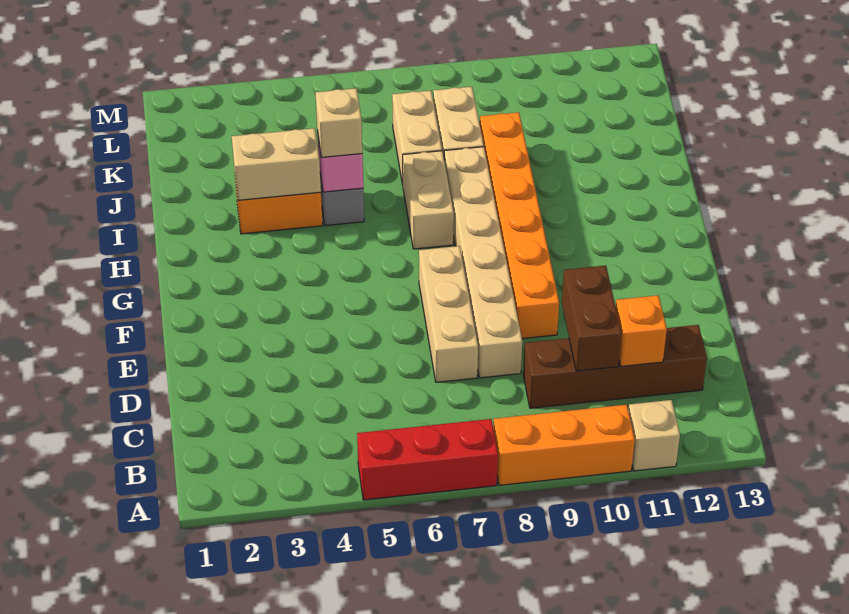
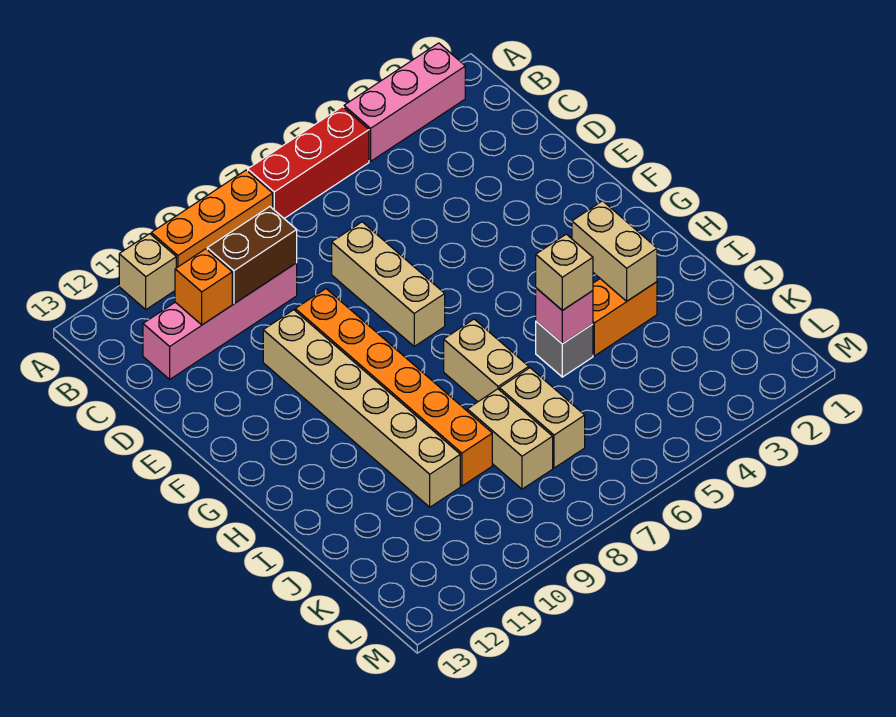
none -> pink brick A2:A4 level 1
brown brick C9:C12 level 1 -> pink brick C9:C12 level 1
brown brick C10:D10 level 2 -> brown brick C9:C10 level 2
tan brick D8:I8 level 1 -> tan brick E10:J10 level 1
tan brick I3:I4 level 2 -> tan brick H3:I3 level 2

